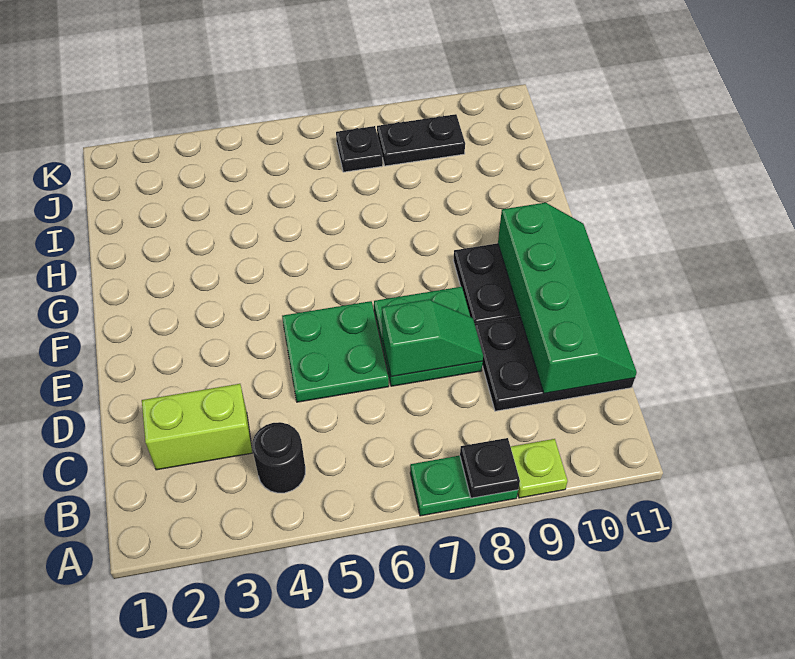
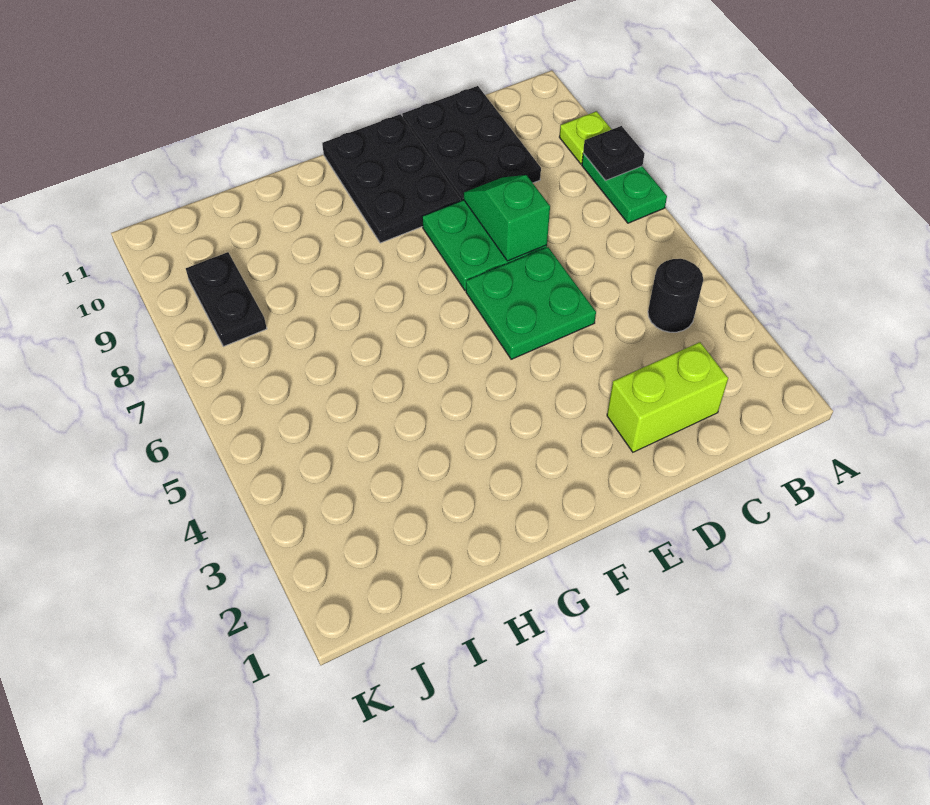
lime brick C2:C3 level 1 -> lime brick C2:D2 level 1
green slope C10:F11 level 2 top 10 -> none
black plate J7 level 1 -> none

